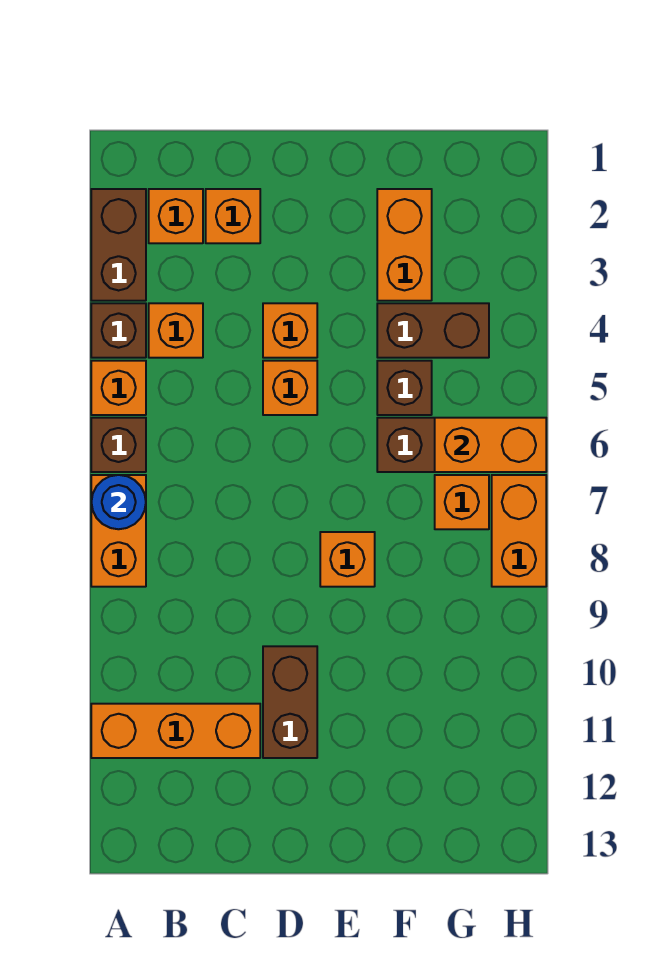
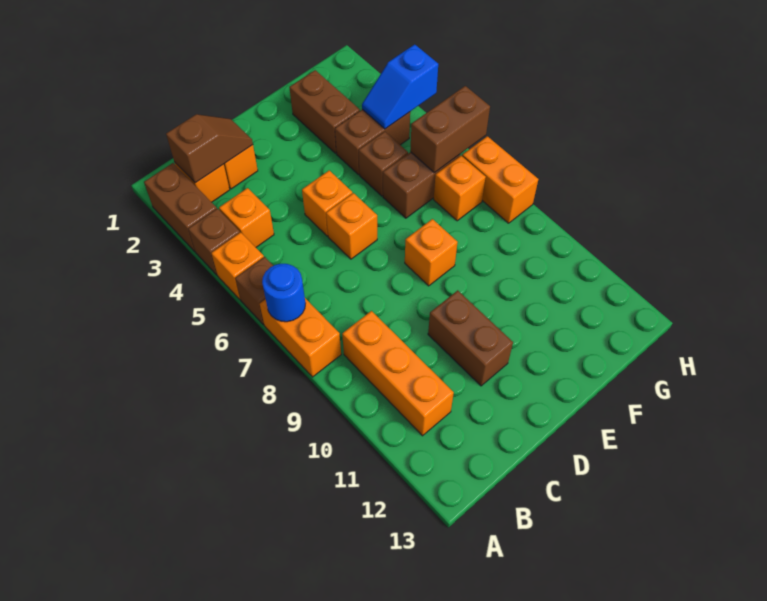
orange brick A11:C11 level 1 -> orange brick B9:B11 level 1
none -> brown slope B2:C2 level 2 top B
orange brick D4 level 1 -> orange brick D6 level 1
orange brick F2:F3 level 1 -> brown brick F2:F3 level 1
none -> blue slope G4:H4 level 2 top H
orange brick G6:H6 level 2 -> brown brick G6:H6 level 2

